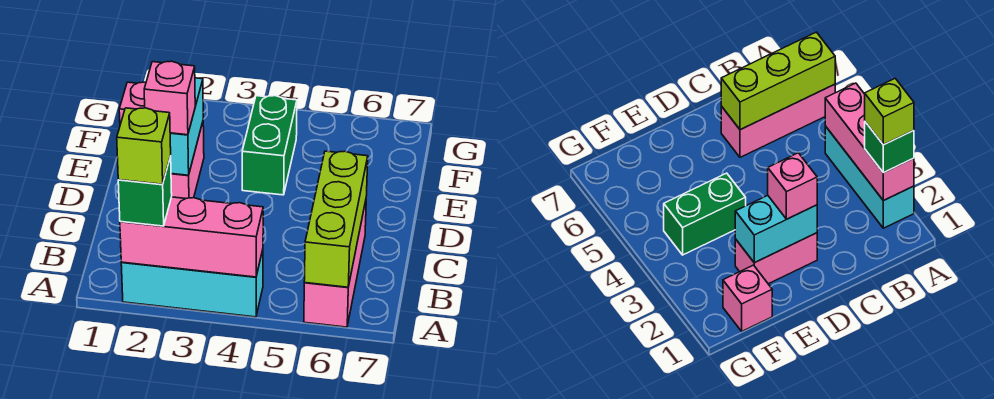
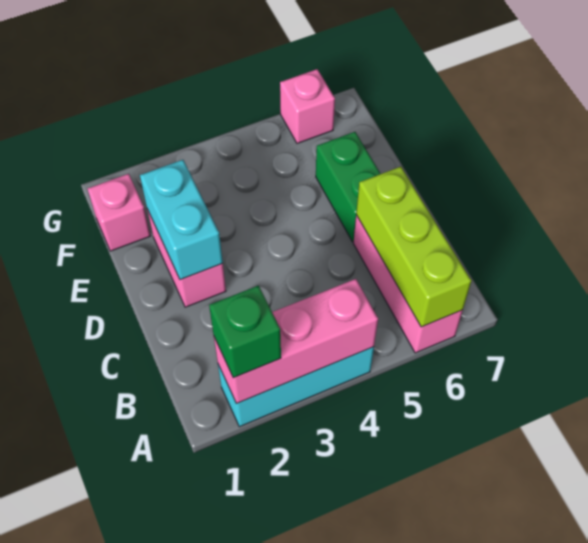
lime brick A2 level 4 -> none
pink brick D2 level 3 -> pink brick G6 level 1
green brick E4:F4 level 1 -> green brick D6:E6 level 1

